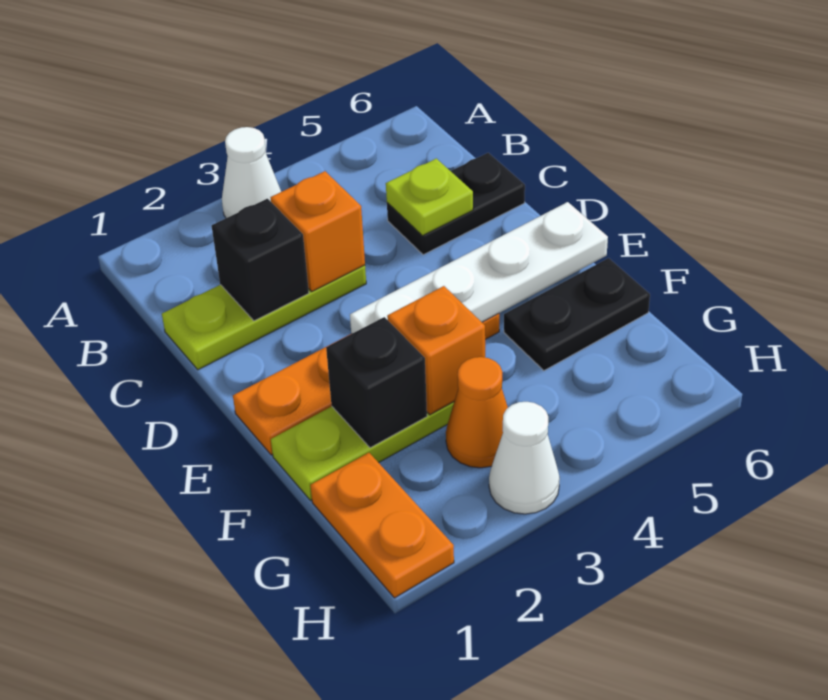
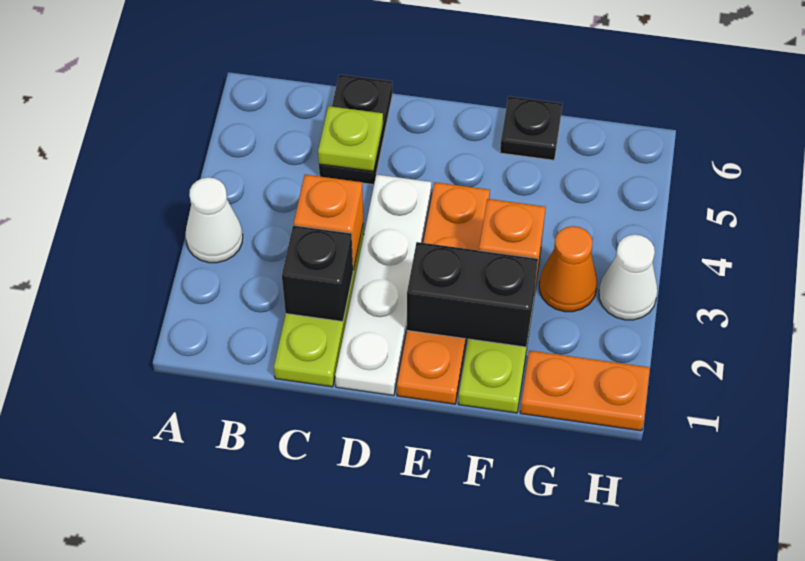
white plate E3:E6 level 2 -> white plate D1:D4 level 1
black brick F2 level 2 -> black brick E2:F2 level 2
black plate F5:F6 level 1 -> black plate F6 level 1

